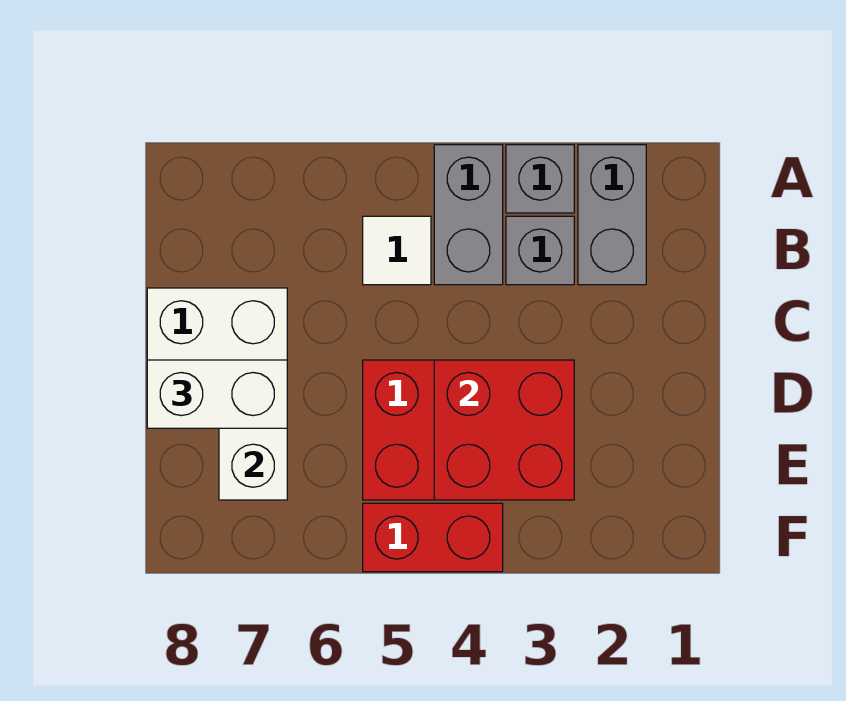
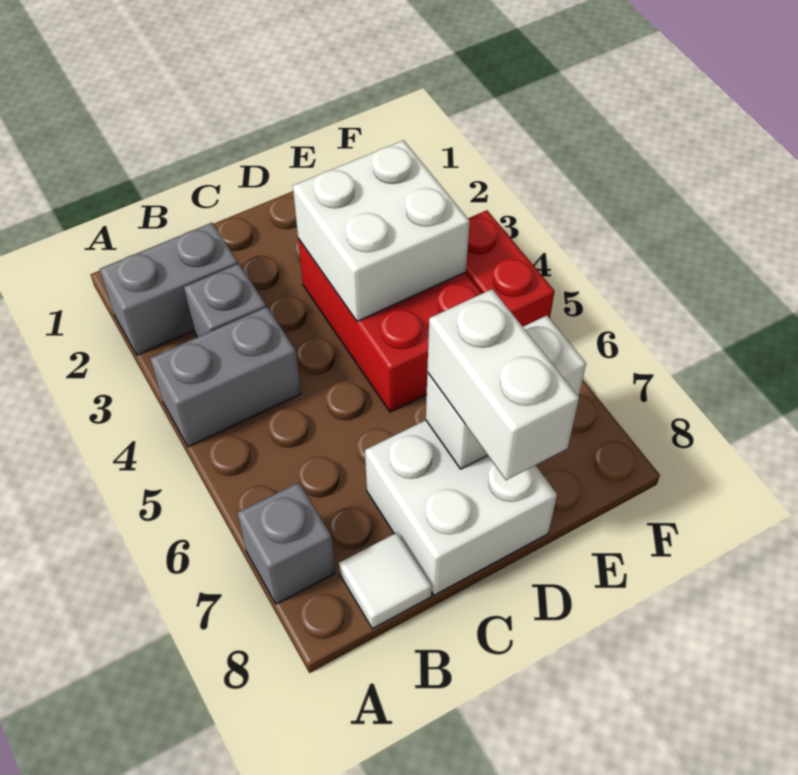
grey brick A3 level 1 -> grey brick A7 level 1
white tile B5 level 1 -> white tile B8 level 1
red brick D3:E4 level 2 -> white brick D3:E4 level 2

